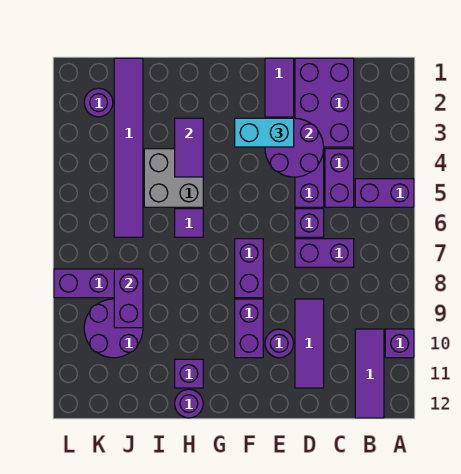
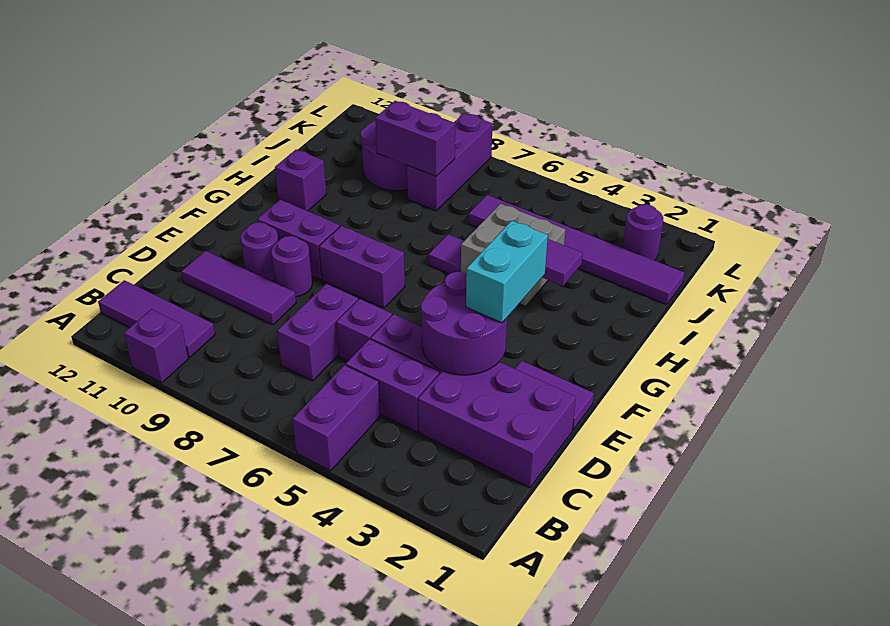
purple round brick H12 level 1 -> purple round brick E9 level 1

